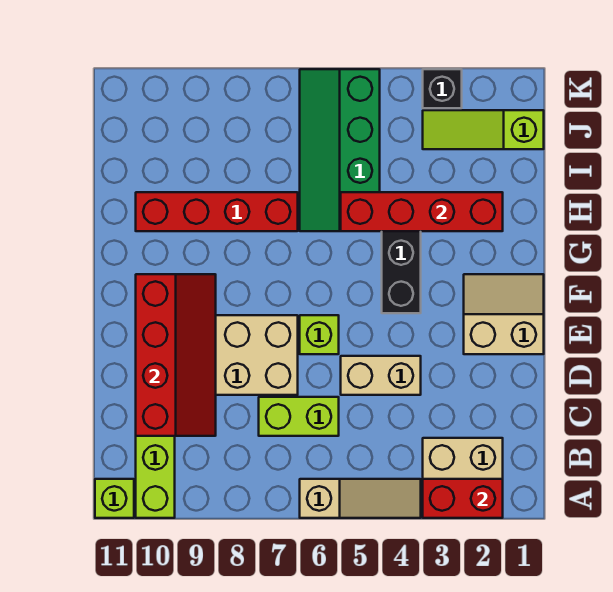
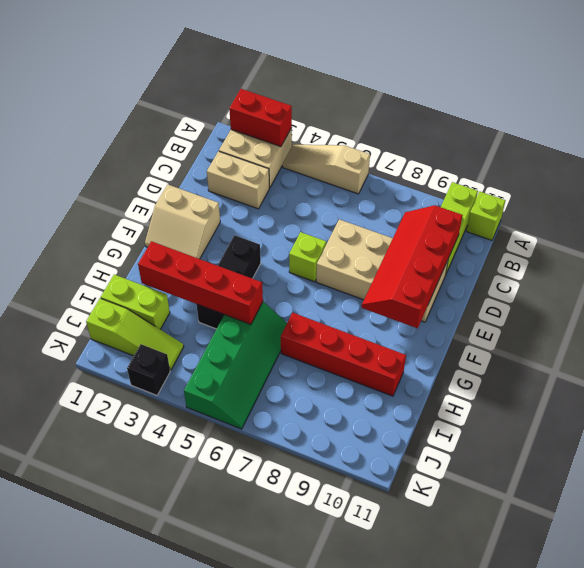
lime brick C6:C7 level 1 -> lime brick I1:I2 level 1
tan brick D4:D5 level 1 -> tan brick C2:C3 level 1

